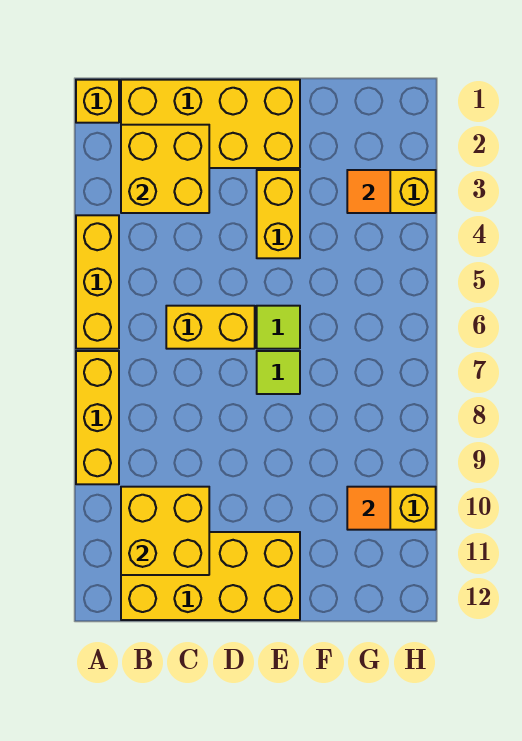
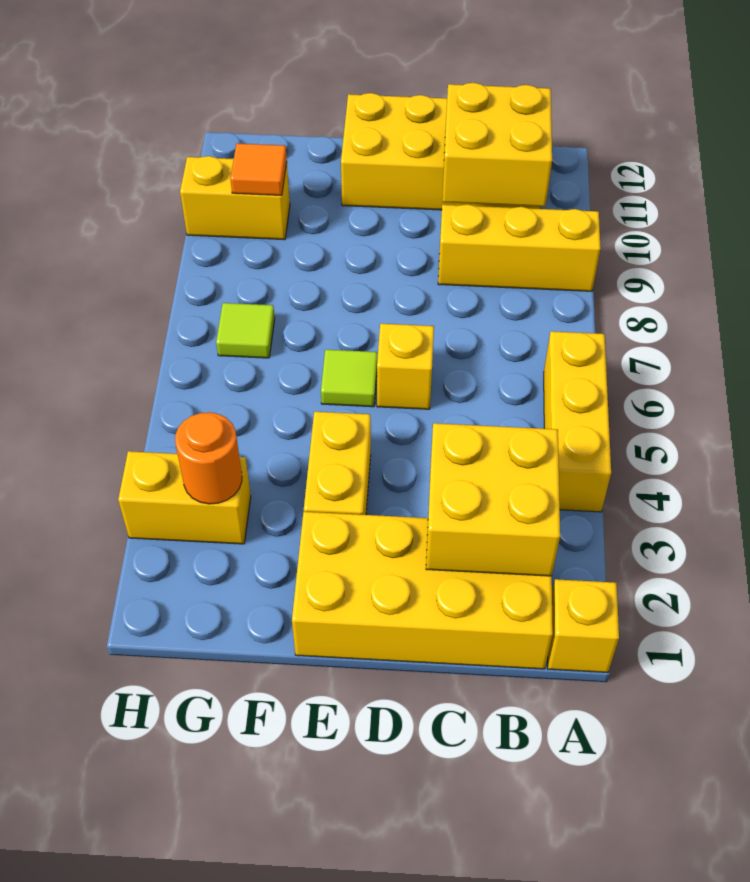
yellow brick A7:A9 level 1 -> yellow brick A9:C9 level 1
yellow brick C6:D6 level 1 -> yellow brick D6 level 1
lime tile E7 level 1 -> lime tile G7 level 1
orange tile G3 level 2 -> orange round brick G3 level 2

